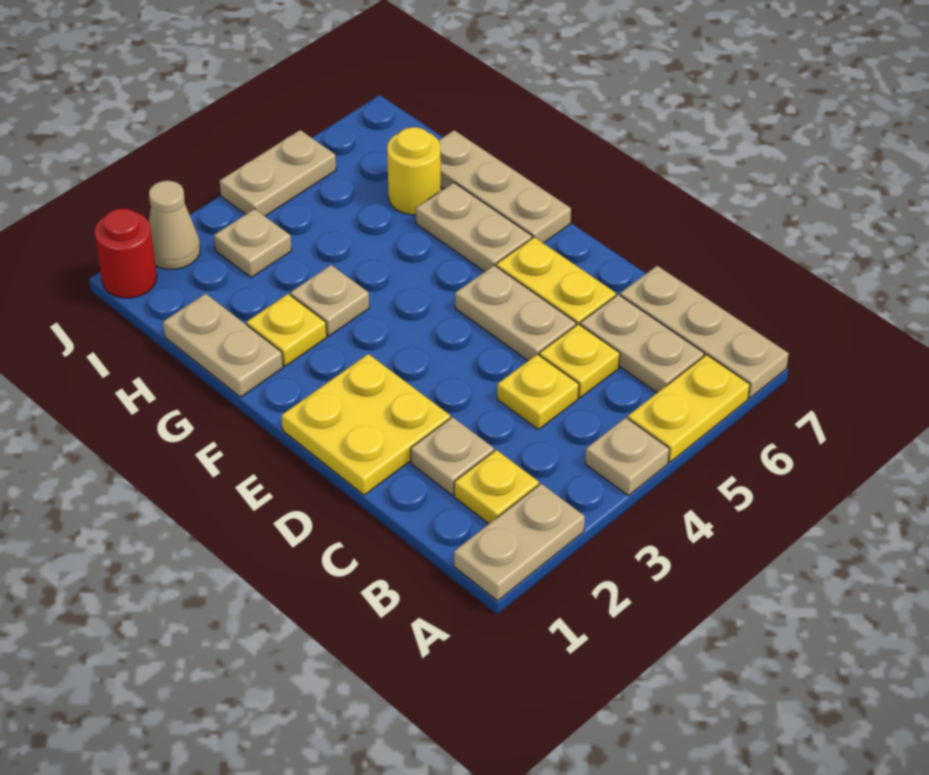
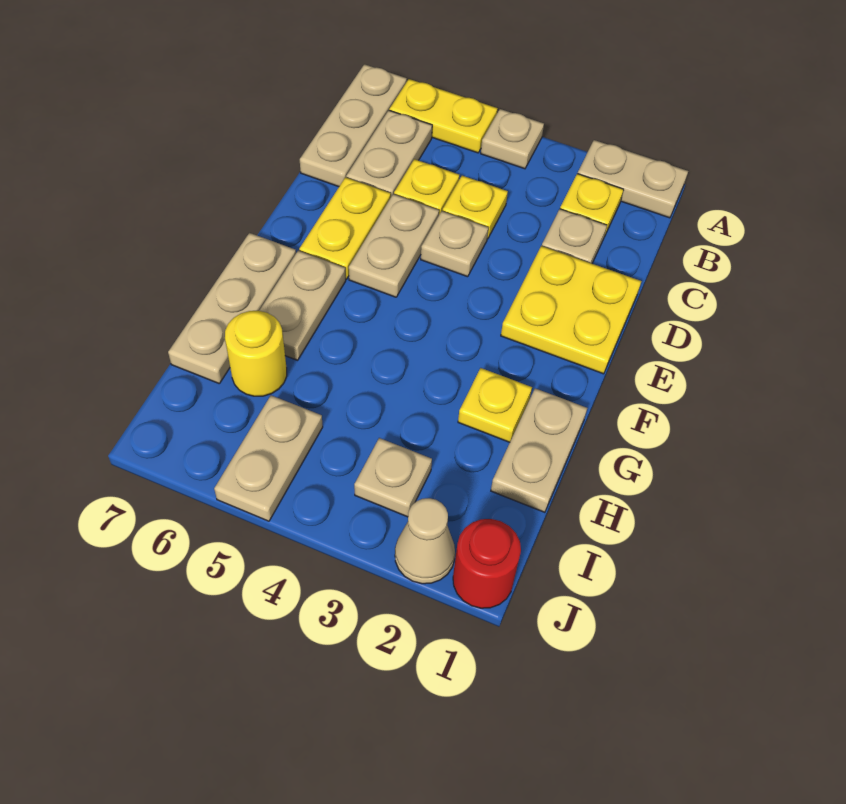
tan plate G3 level 1 -> tan plate D4 level 1
tan plate J4:J5 level 1 -> tan plate I5:J5 level 1

